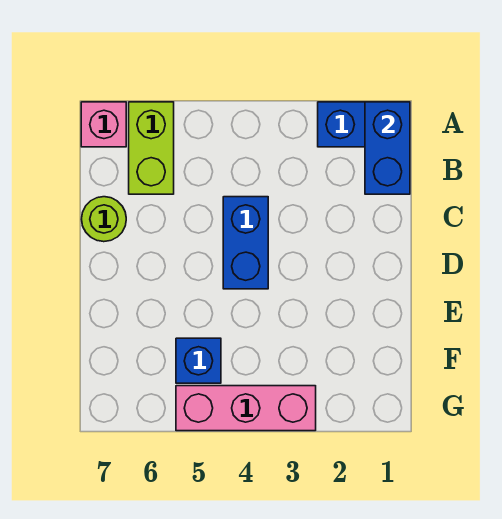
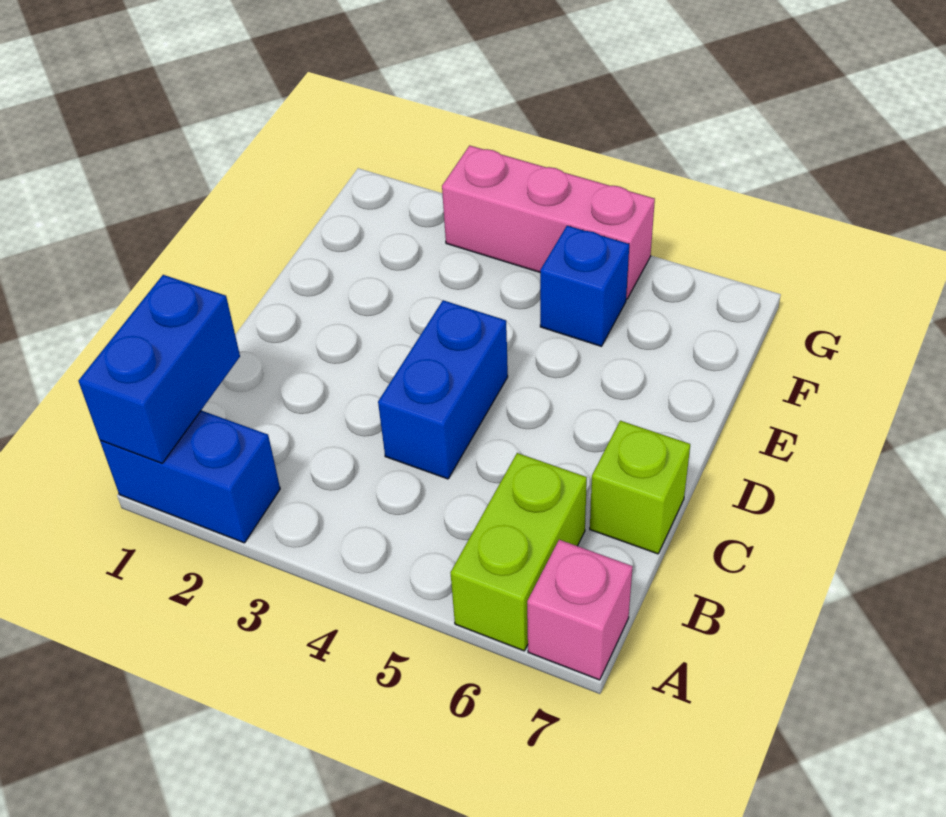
lime round brick C7 level 1 -> lime brick C7 level 1

